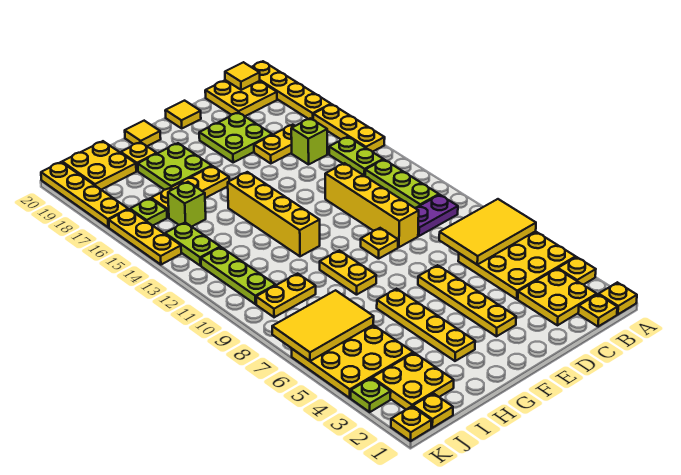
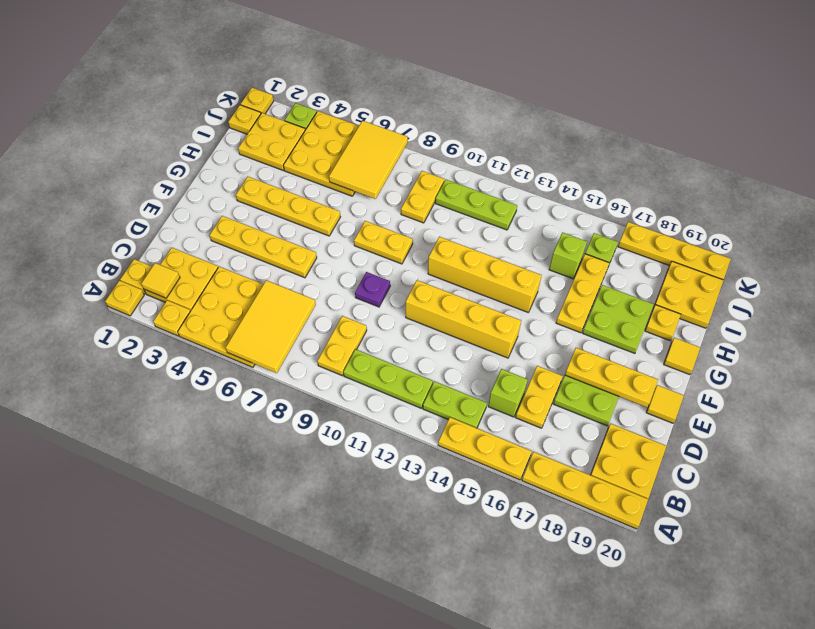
purple plate B9:C9 level 1 -> yellow plate B9:C9 level 1
yellow tile B20 level 2 -> yellow tile B2 level 2
yellow brick D9:D12 level 1 -> yellow brick E11:E14 level 1
yellow plate E9 level 1 -> purple plate E9 level 1
lime plate J13:J14 level 1 -> none
yellow plate K14:K16 level 1 -> yellow plate E17:E19 level 2

